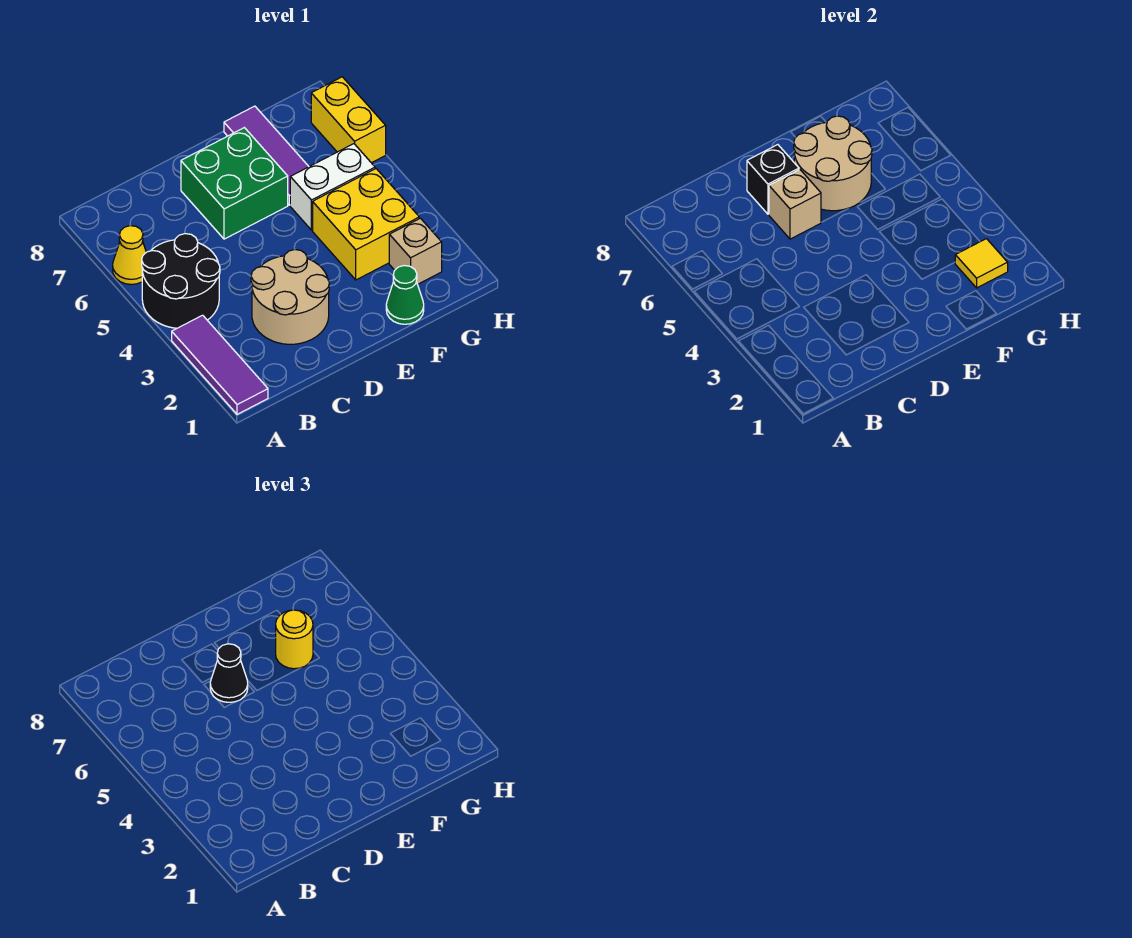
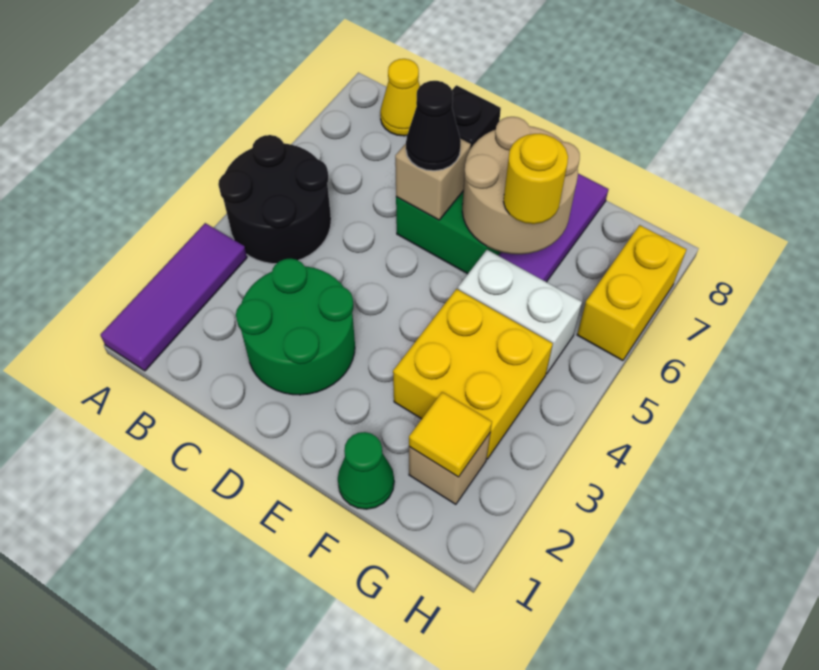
yellow cone A6 level 1 -> yellow cone B8 level 1
tan round brick C2:D3 level 1 -> green round brick C2:D3 level 1

